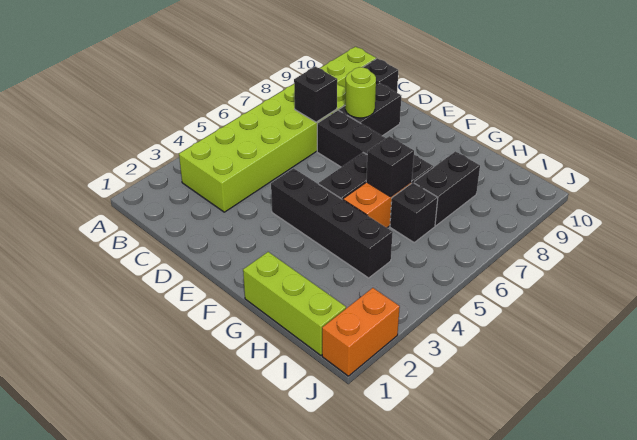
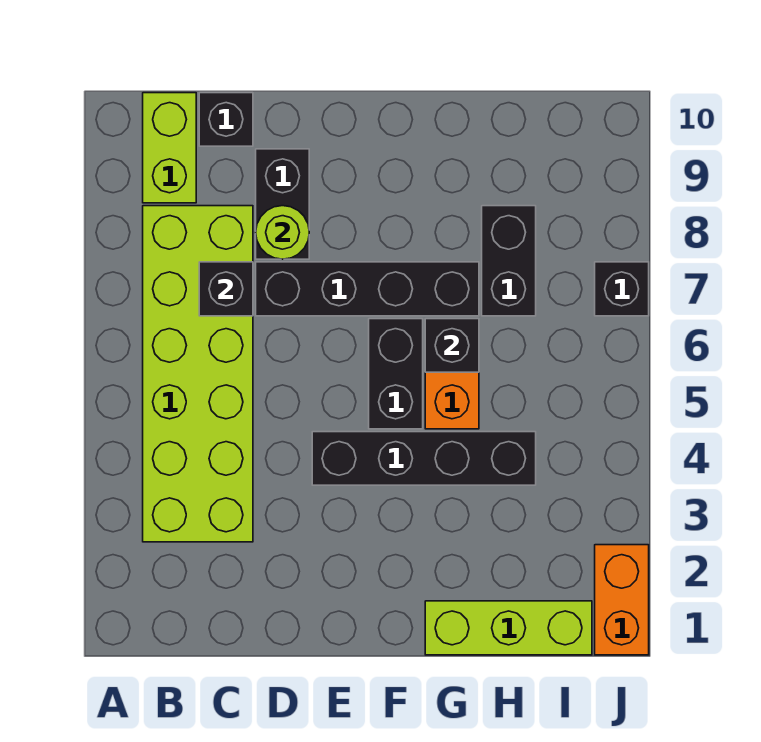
black brick H6 level 1 -> black brick J7 level 1

